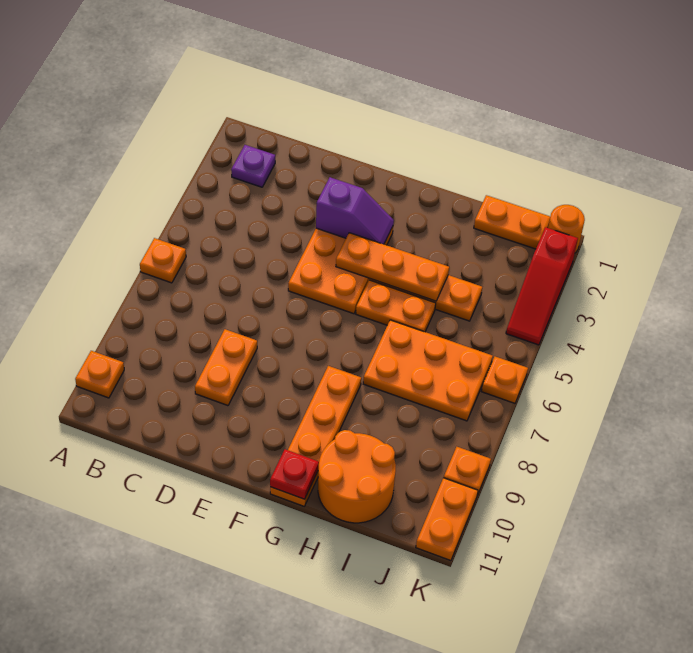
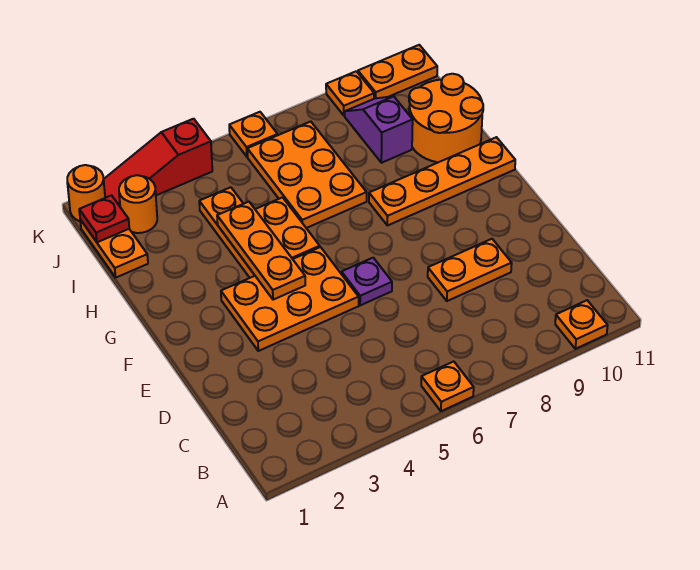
purple plate B2 level 1 -> purple plate E6 level 1
purple slope E3:F3 level 2 top E -> purple slope I9:J9 level 1 top I
red plate G11 level 2 -> red plate J1 level 2
none -> orange round brick J2 level 1
red slope K2:K4 level 1 top 2 -> red slope K2:K4 level 1 top 4

